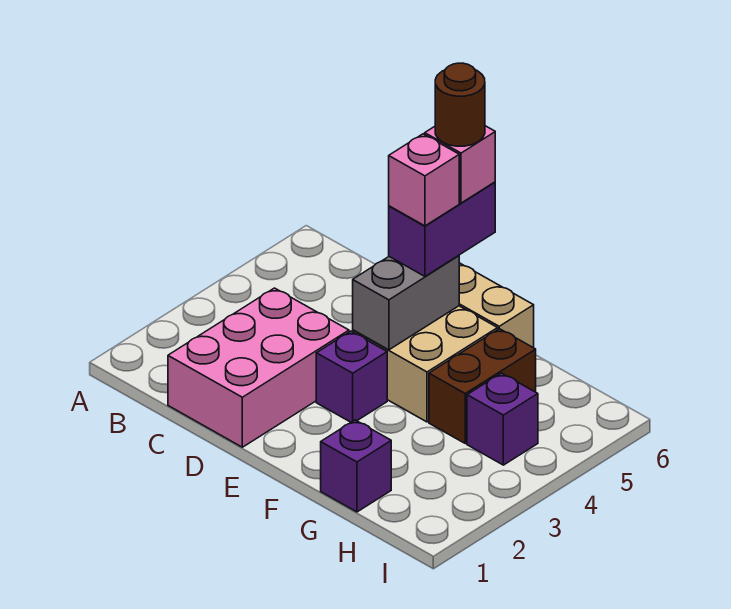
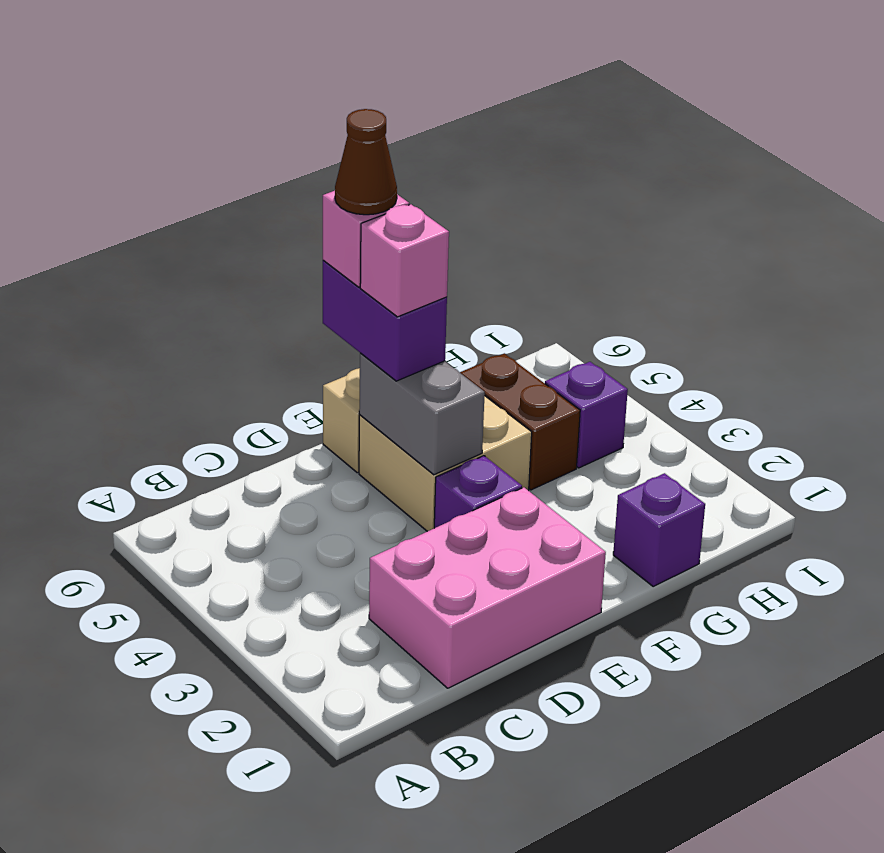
pink brick C1:D3 level 1 -> pink brick C1:E2 level 1
brown round brick E6 level 5 -> brown cone E6 level 5

